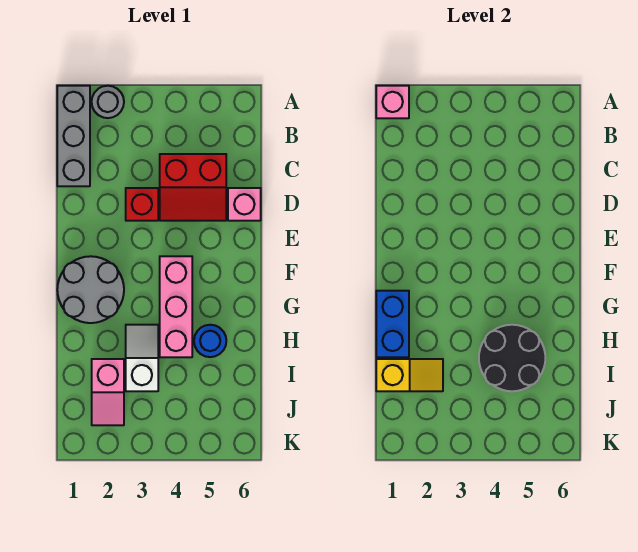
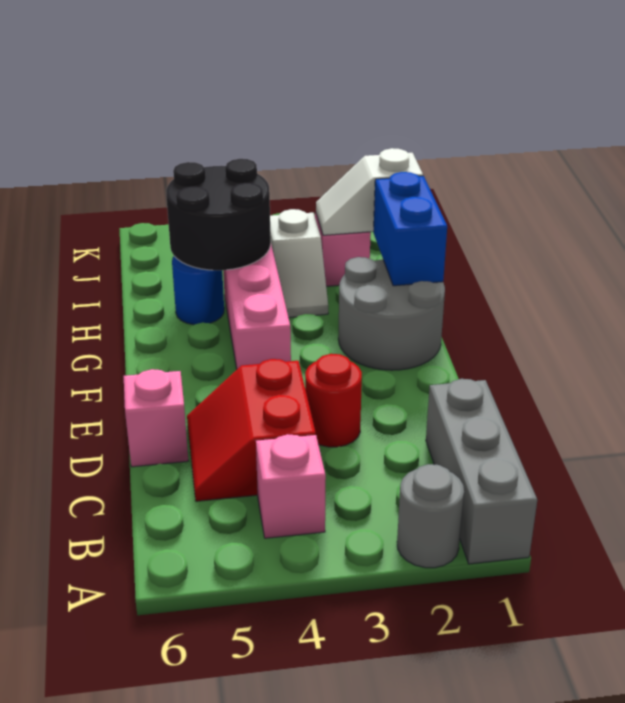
pink brick A1 level 2 -> pink brick B4 level 1
red slope C4:D5 level 1 top C -> red slope C4:D5 level 1 top 4
red brick D3 level 1 -> red round brick D3 level 1
yellow slope I1:I2 level 2 top 1 -> white slope I1:I2 level 2 top 1

